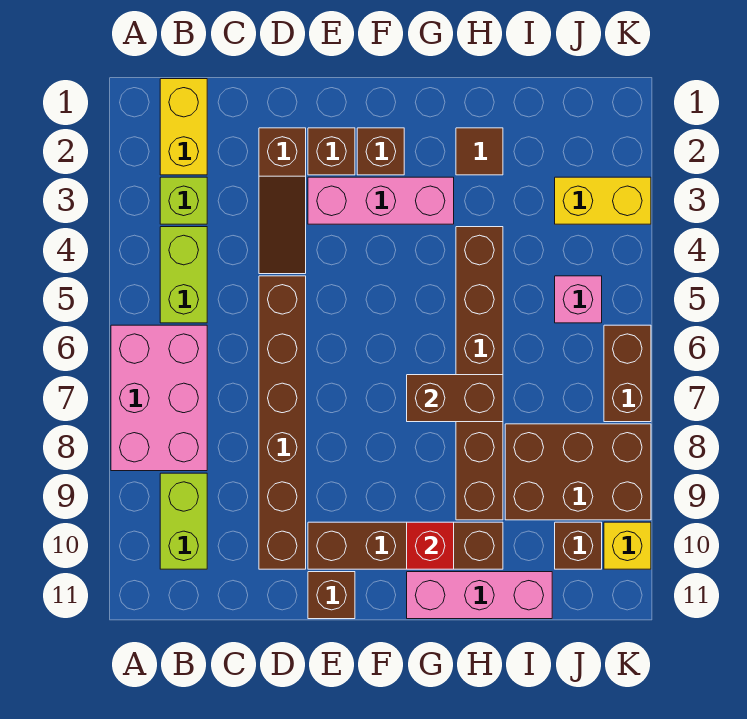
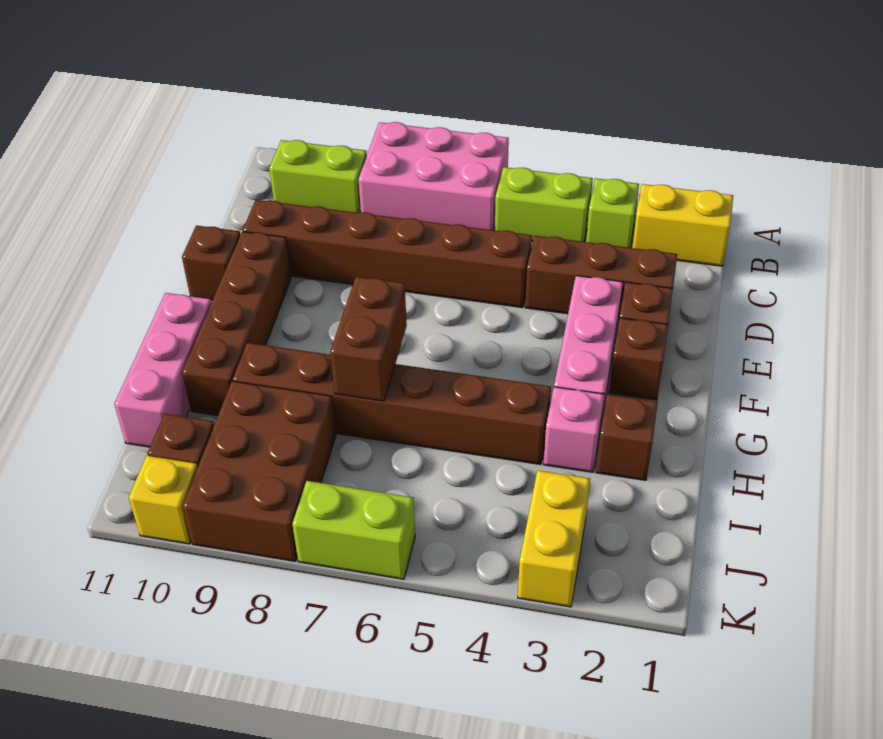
brown slope D2:D4 level 1 top 2 -> brown brick D2:D4 level 1
red brick G10 level 2 -> none
brown tile H2 level 1 -> brown brick H2 level 1
pink brick J5 level 1 -> pink brick H3 level 1
brown brick K6:K7 level 1 -> lime brick K6:K7 level 1

